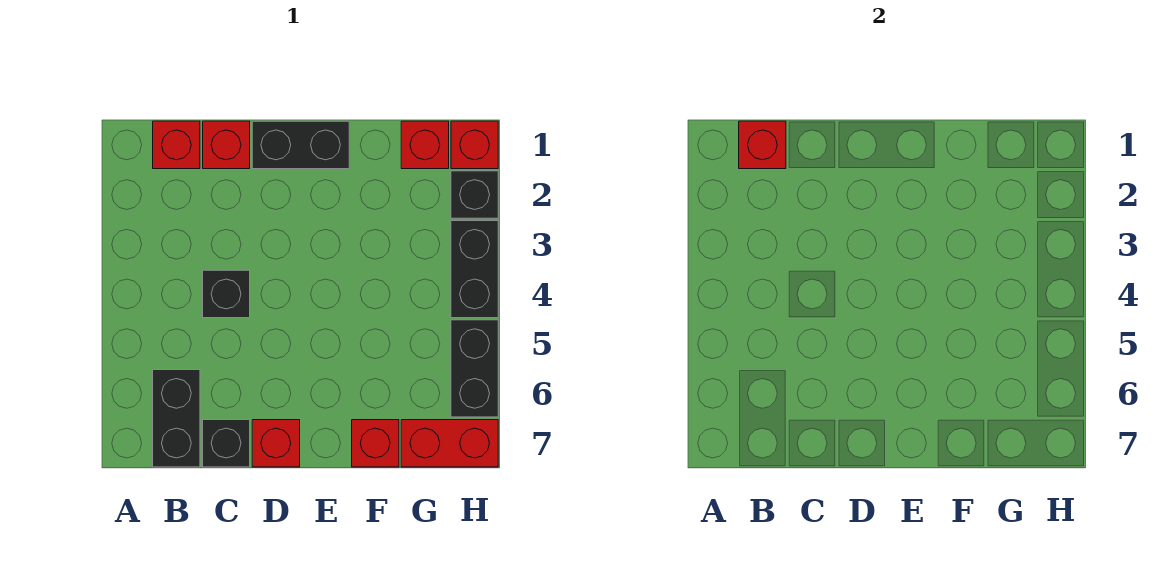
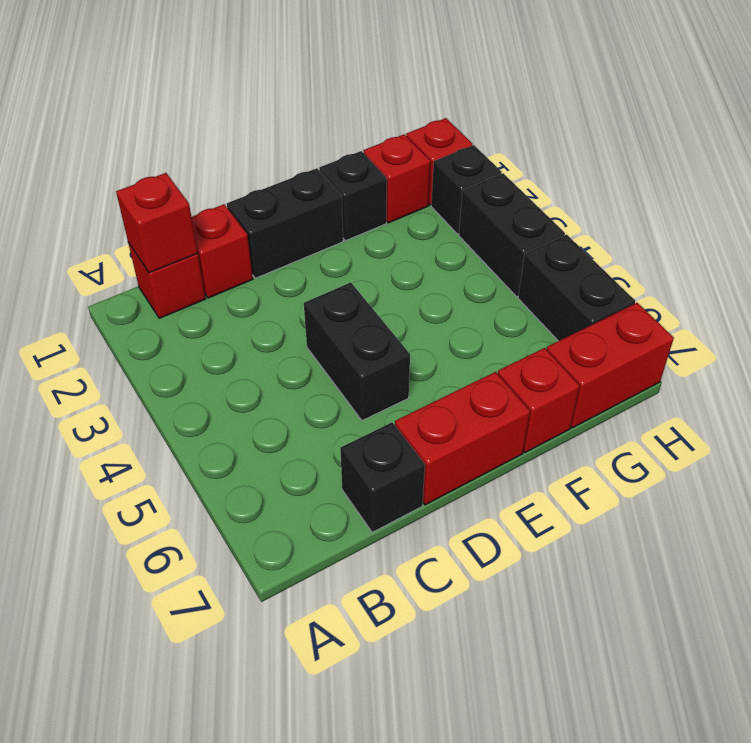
black brick B6:B7 level 1 -> black brick D4:D5 level 1
black brick C4 level 1 -> black brick F1 level 1
red brick D7 level 1 -> red brick D7:E7 level 1

